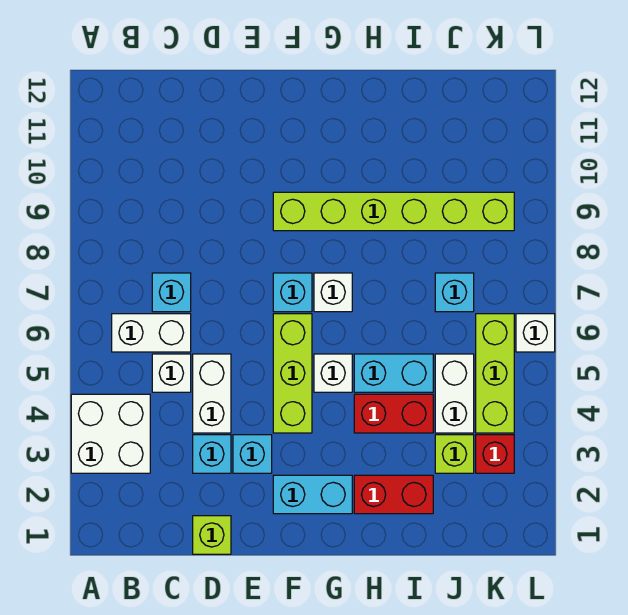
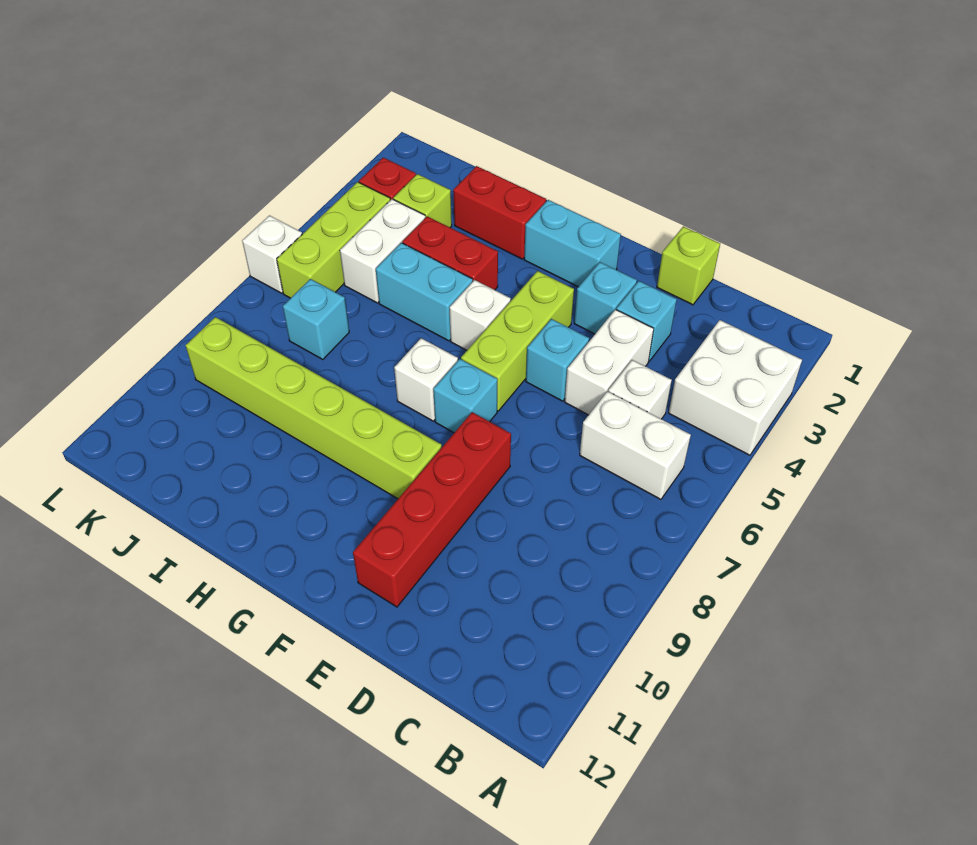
cyan brick C7 level 1 -> cyan brick E5 level 1
none -> red brick E8:E11 level 1

